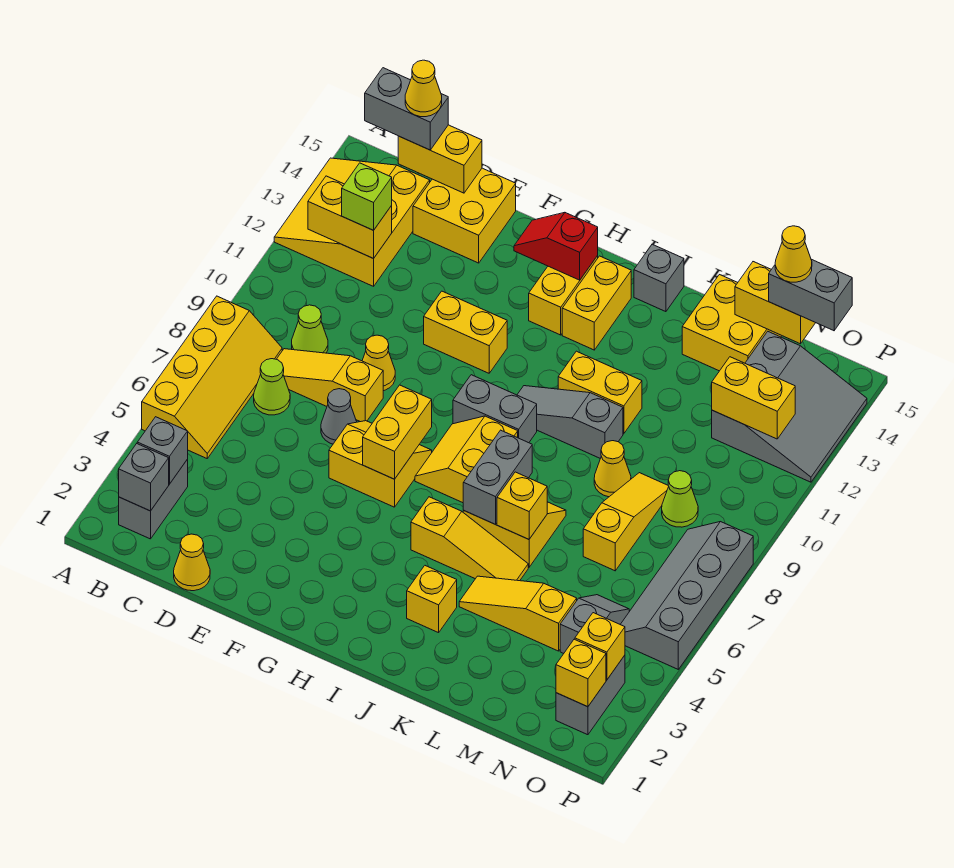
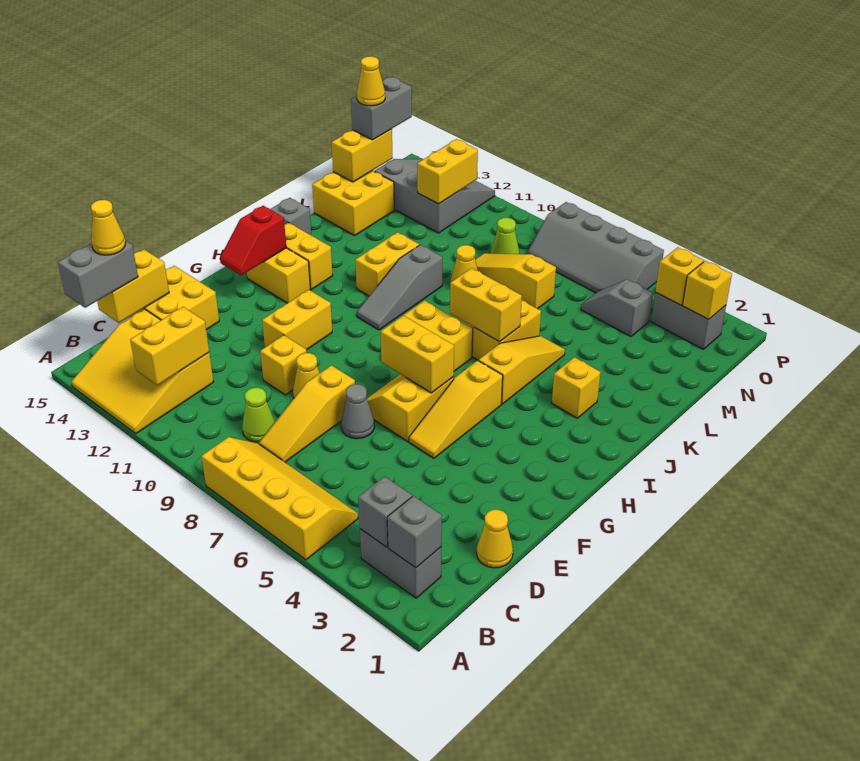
lime cone C7 level 1 -> none
lime brick C12 level 3 -> none
grey brick H9:I9 level 1 -> none
grey brick J6:J7 level 2 -> yellow brick J6:J7 level 2
yellow slope K4:M4 level 1 top M -> yellow slope F5:H5 level 1 top H
yellow brick K6 level 2 -> yellow brick E10 level 1

